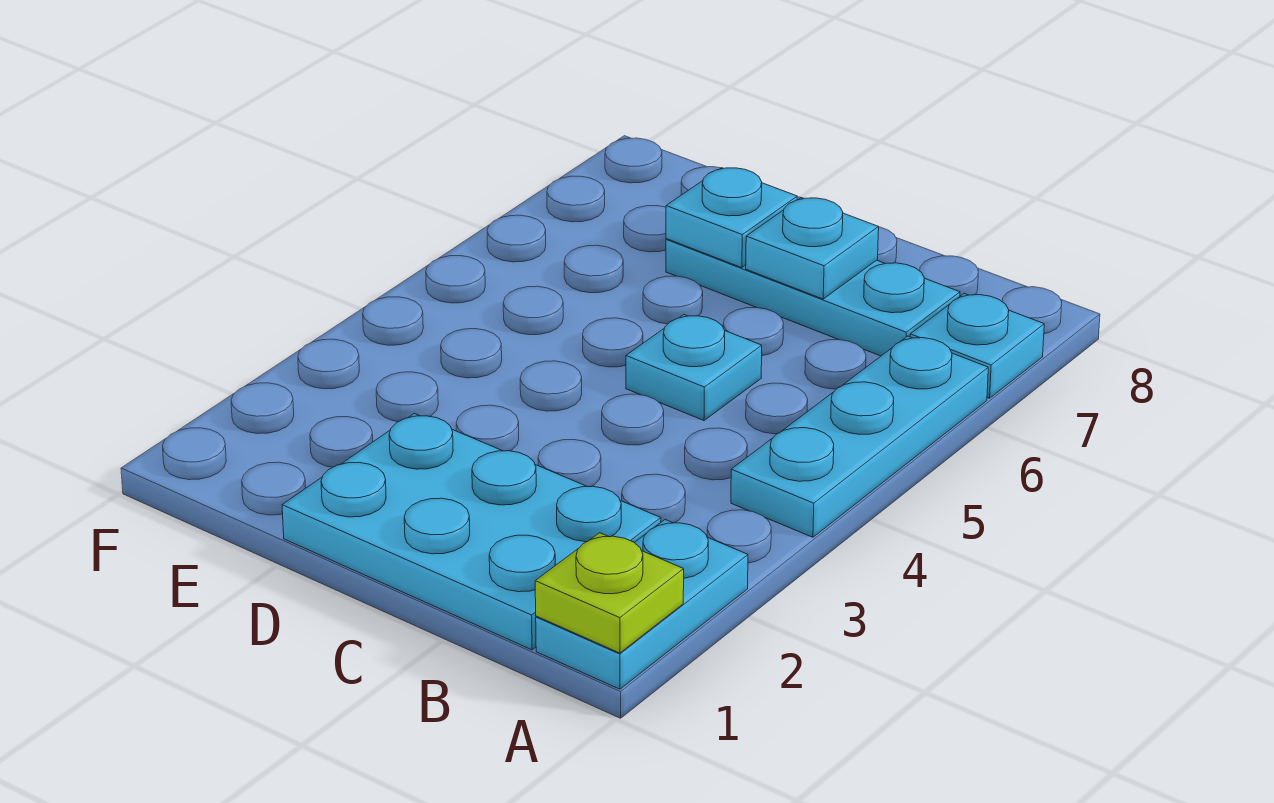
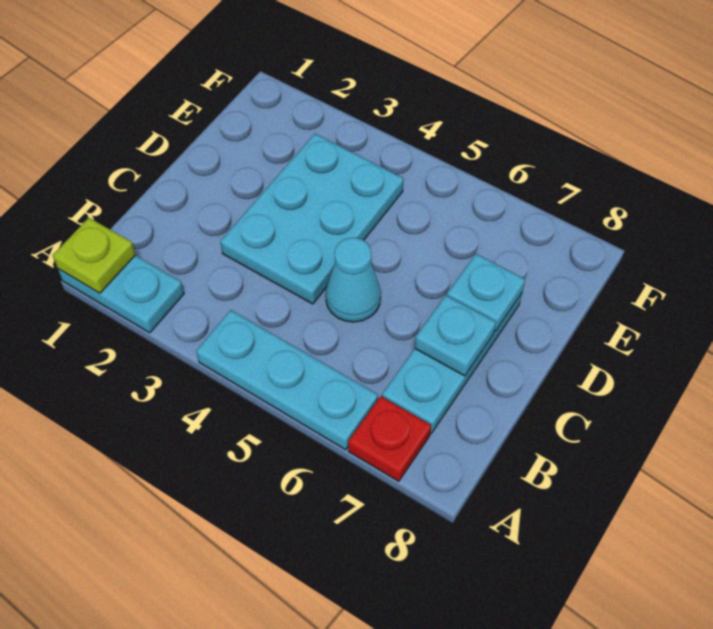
cyan plate A7 level 1 -> red plate A7 level 1
cyan plate B1:D2 level 1 -> cyan plate C3:E4 level 1
cyan plate C5 level 1 -> cyan cone C5 level 1

